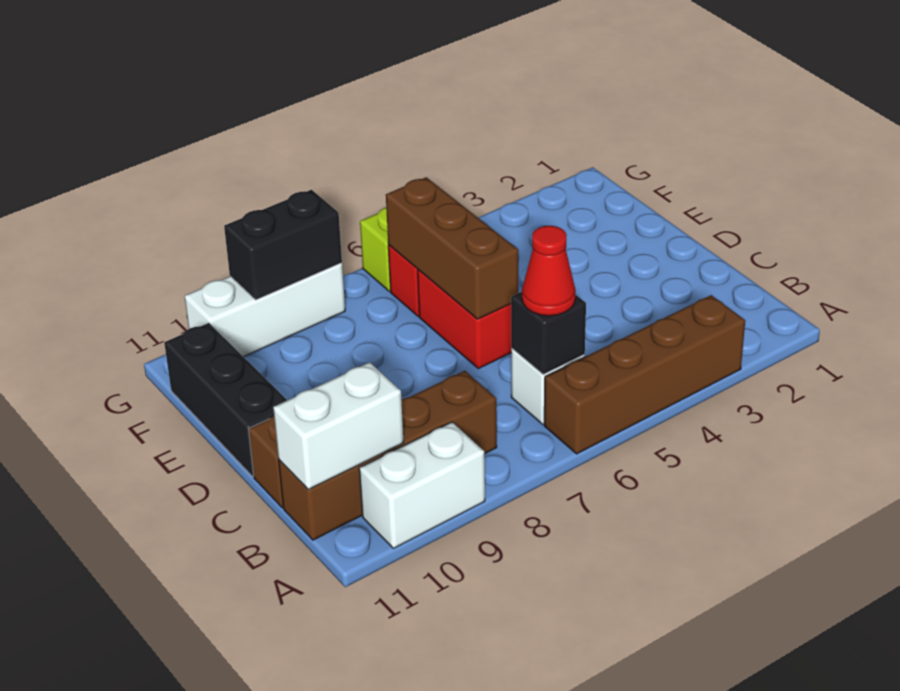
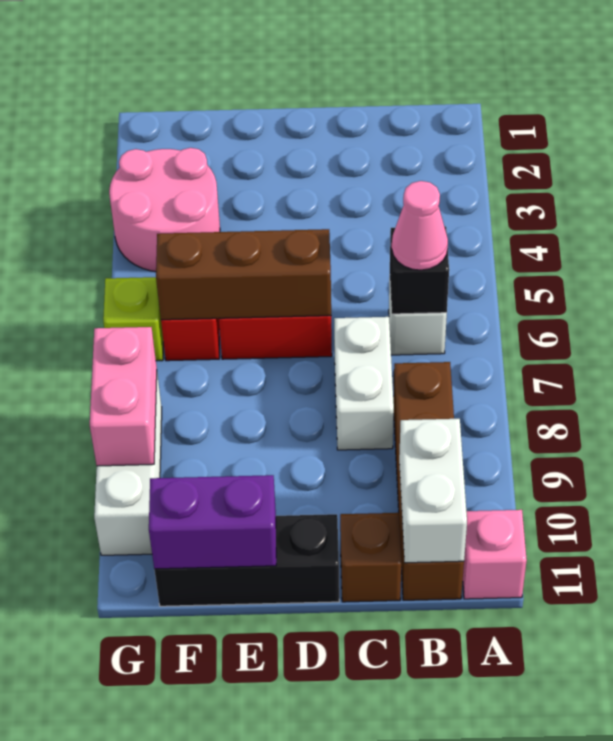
brown brick A3:A6 level 1 -> none
white brick A9:A10 level 1 -> white brick C7:C8 level 1
none -> pink brick A11 level 1
red cone B6 level 3 -> pink cone B6 level 3
none -> purple brick E11:F11 level 2
none -> pink round brick F3:G4 level 1
black brick G8:G9 level 2 -> pink brick G8:G9 level 2

